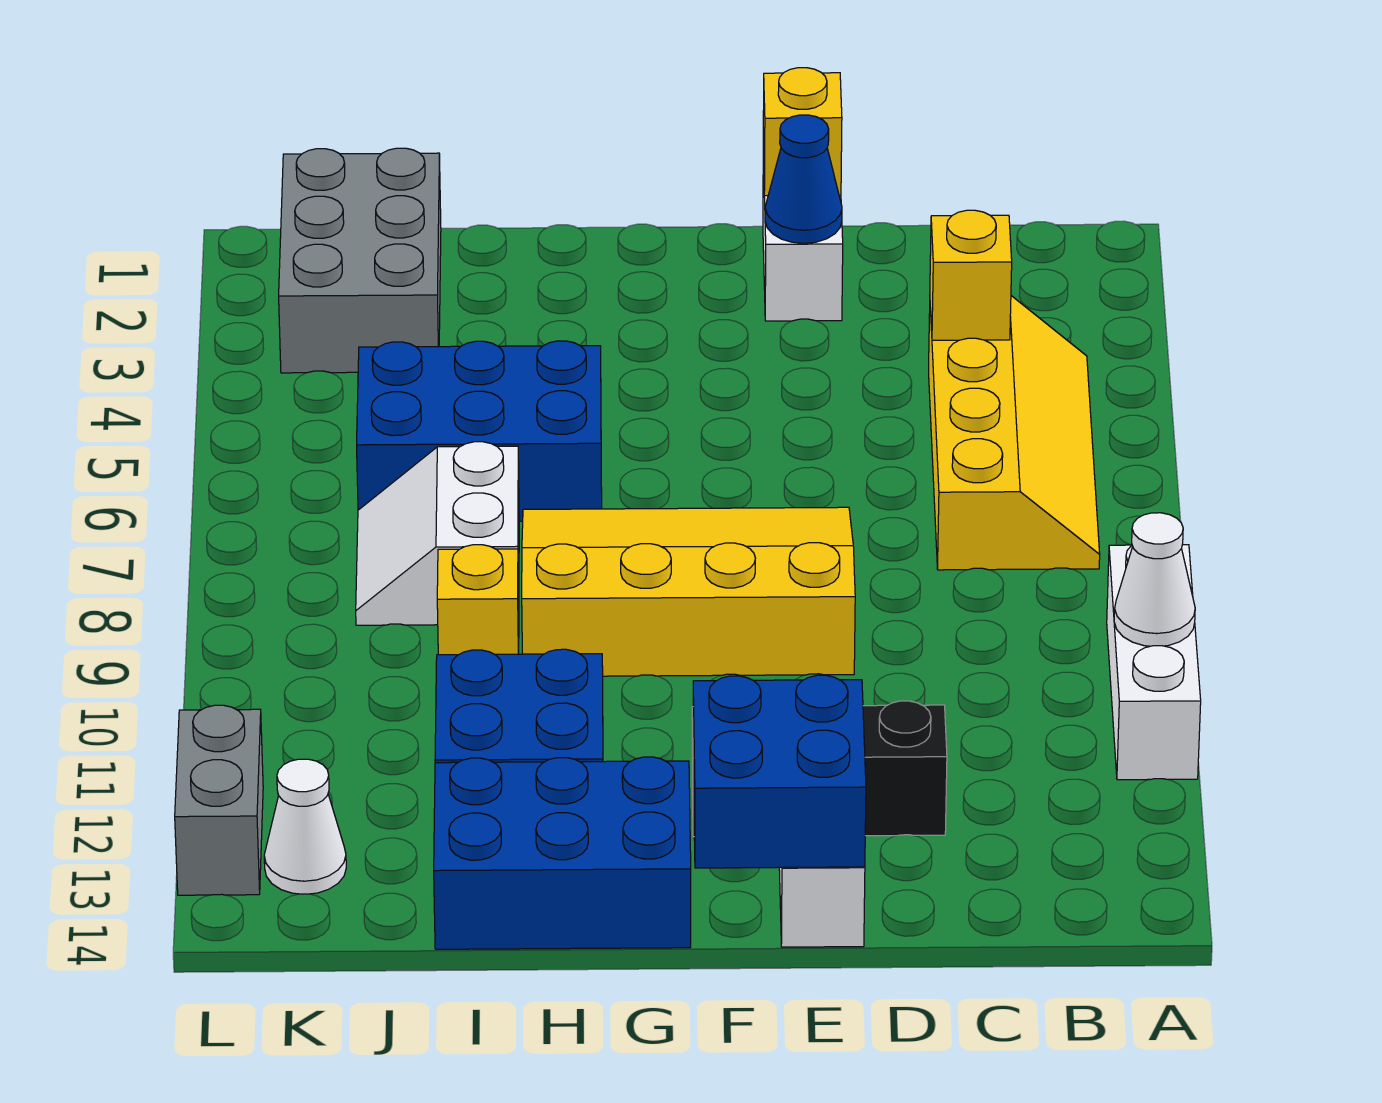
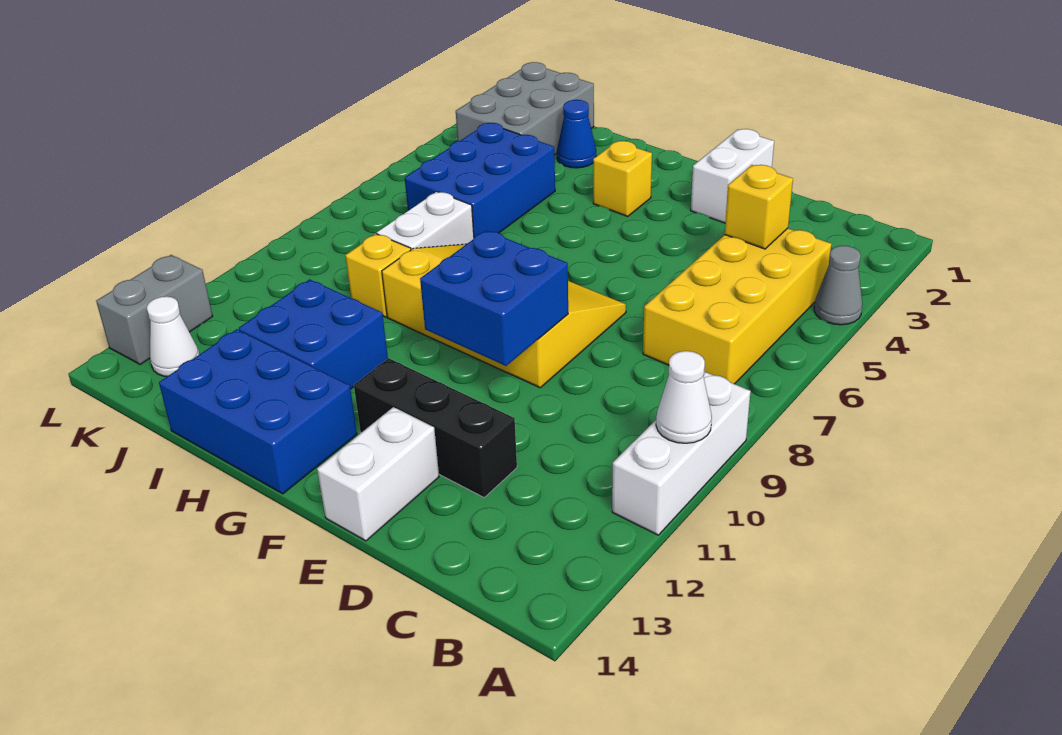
none -> grey cone A4 level 1
yellow slope B4:C7 level 1 top C -> yellow brick B4:C7 level 1
yellow brick E1 level 2 -> yellow brick G3 level 1
blue cone E2 level 2 -> blue cone I2 level 1
blue brick E13:F14 level 2 -> blue brick E9:F10 level 2
blue brick H5:J6 level 1 -> blue brick I4:J6 level 1

